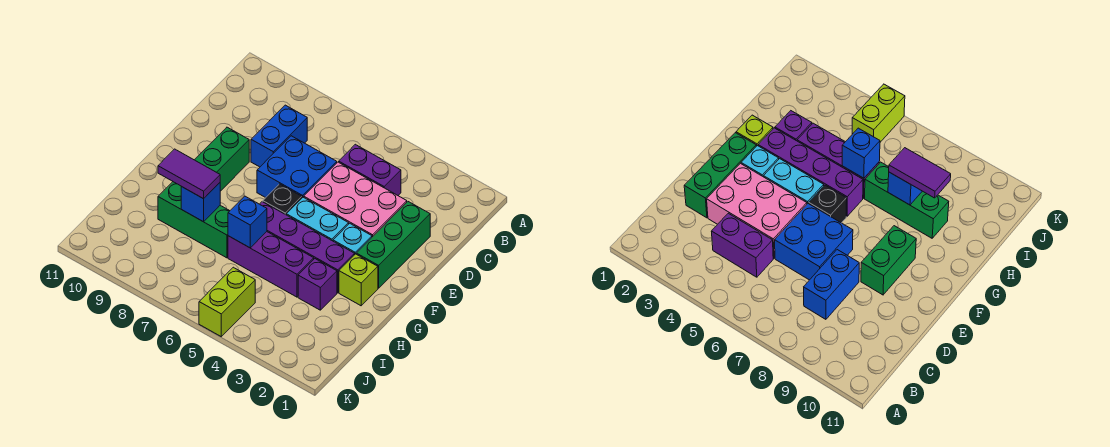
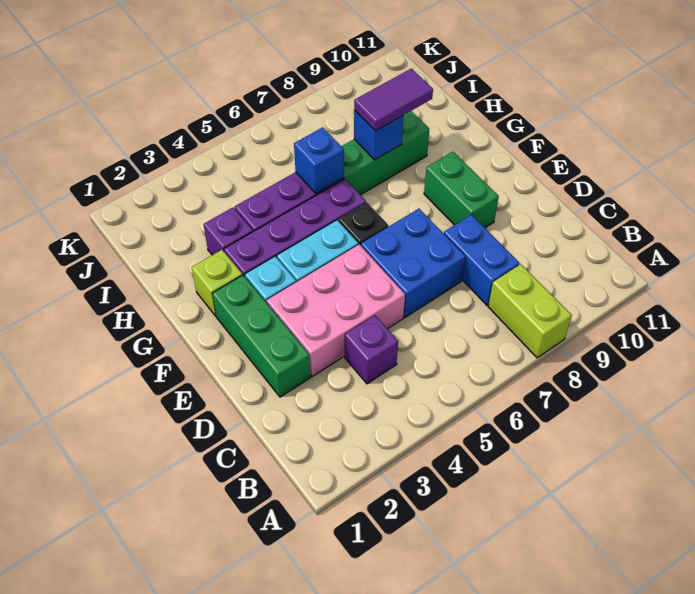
purple brick C4:C5 level 1 -> purple brick C4 level 1
lime brick J5:K5 level 1 -> lime brick A8:B8 level 1

